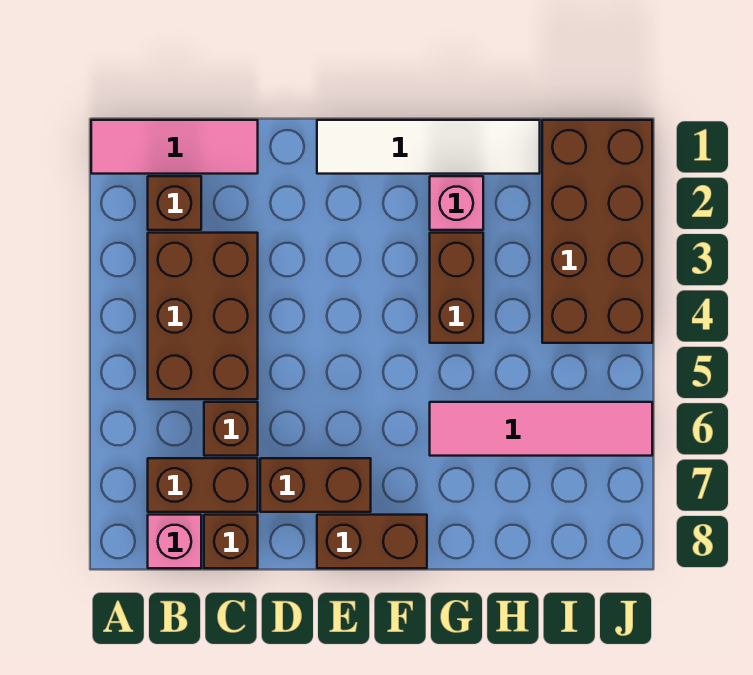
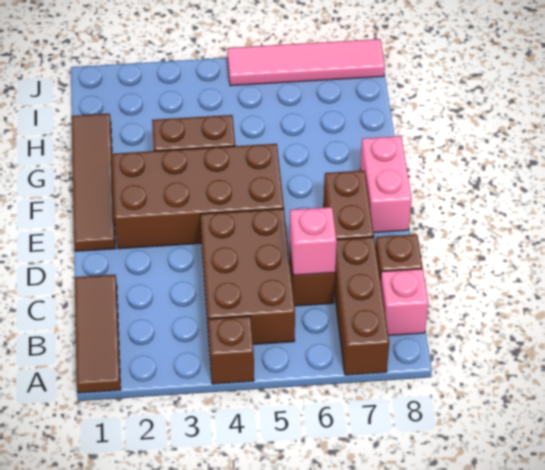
pink tile A1:C1 level 1 -> brown tile A1:C1 level 1
brown brick B2 level 1 -> brown brick A4 level 1
brown brick B3:C5 level 1 -> brown brick B4:D5 level 1
brown brick B7:C7 level 1 -> brown brick A7:C7 level 1
white tile E1:H1 level 1 -> brown tile E1:H1 level 1
brown brick E8:F8 level 1 -> pink brick E8:F8 level 1
pink brick G2 level 1 -> pink brick C6 level 2
pink tile G6:J6 level 1 -> pink tile J5:J8 level 1
brown brick I1:J4 level 1 -> brown brick E2:F5 level 1

